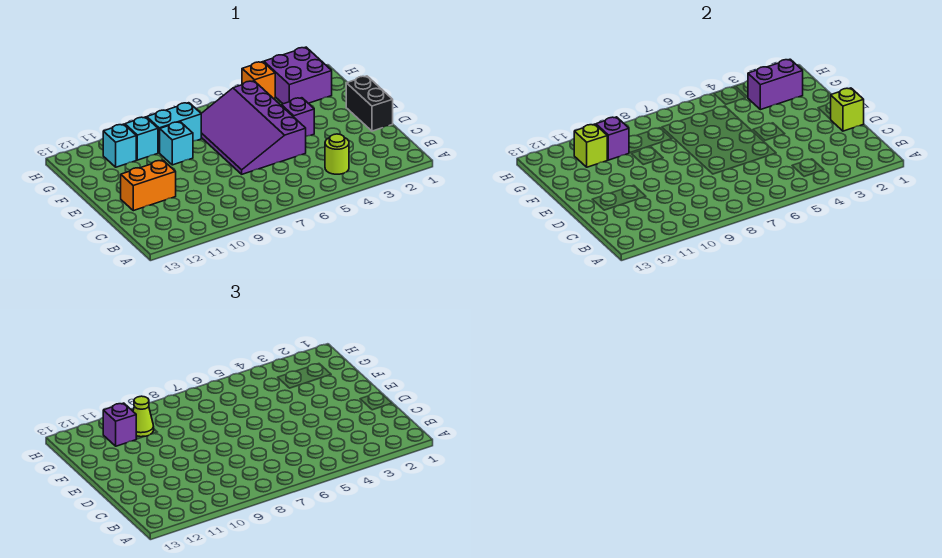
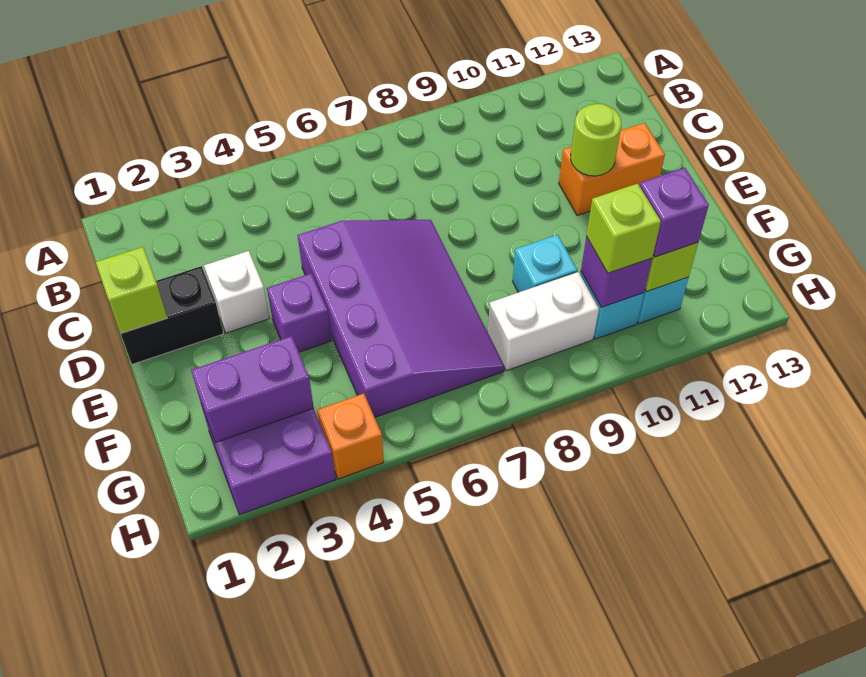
lime round brick B4 level 1 -> lime round brick D11 level 2
black brick D1:E1 level 1 -> black brick D1:D2 level 1
none -> white brick D3 level 1
cyan brick G8:G9 level 1 -> white brick G8:G9 level 1
lime cone G10 level 3 -> lime brick G10 level 3

